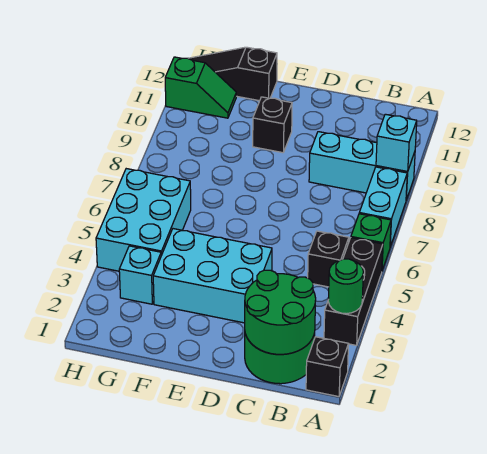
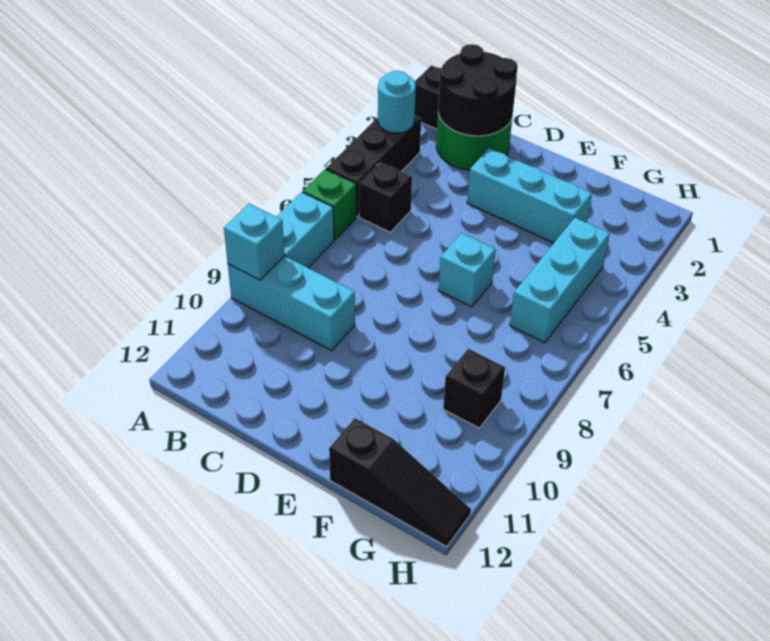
green round brick A3 level 2 -> cyan round brick A3 level 2
green round brick B1:C2 level 2 -> black round brick B1:C2 level 2
cyan brick D3:F4 level 1 -> cyan brick D3:F3 level 1
black brick E10 level 1 -> black brick G9 level 1
cyan brick G3 level 1 -> cyan brick E6 level 1
cyan brick G4:H6 level 1 -> cyan brick G4:G6 level 1
green slope G11:H11 level 1 top H -> none

